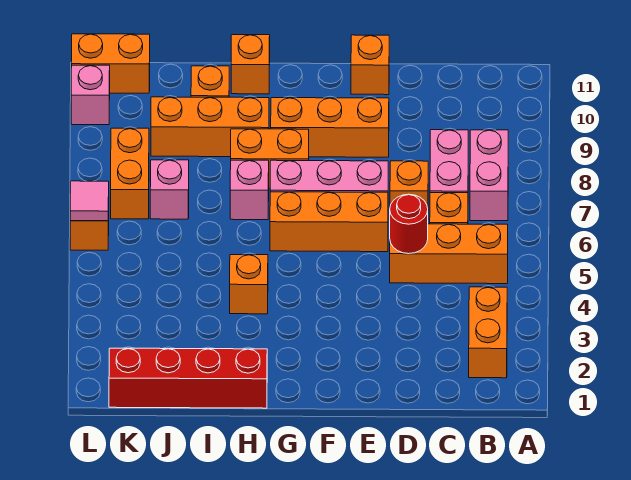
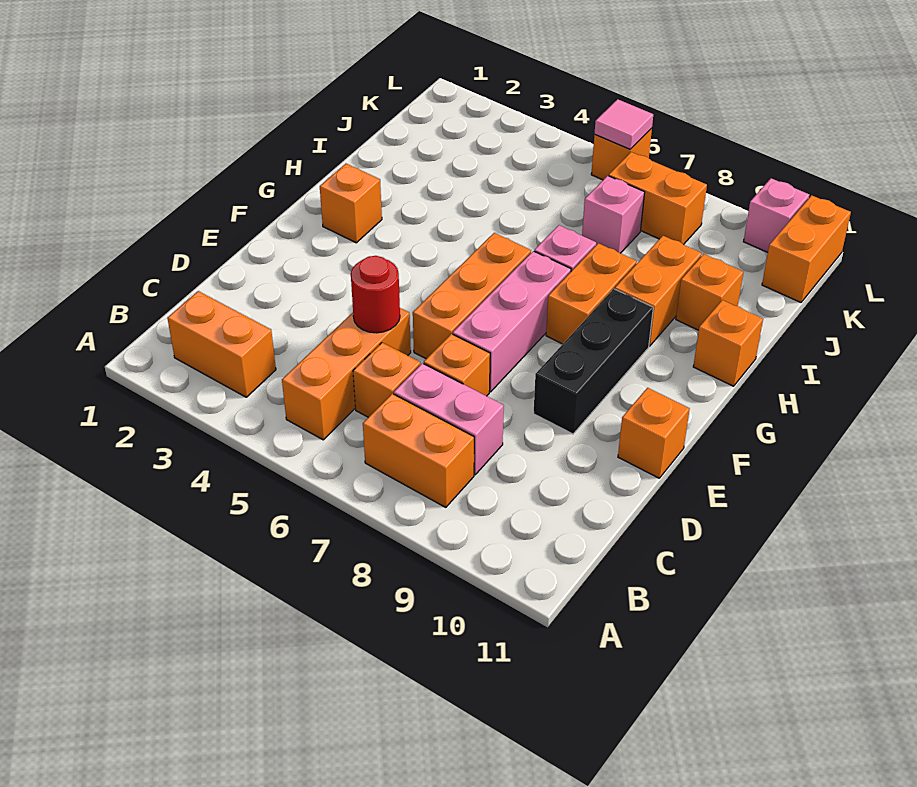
pink brick B7:B8 level 1 -> orange brick B7:B8 level 1
orange brick E9:G9 level 1 -> black brick E9:G9 level 1
red brick H1:K1 level 1 -> none
orange brick H4 level 1 -> orange brick G2 level 1
orange brick H9:J9 level 1 -> orange brick H9:I9 level 1

